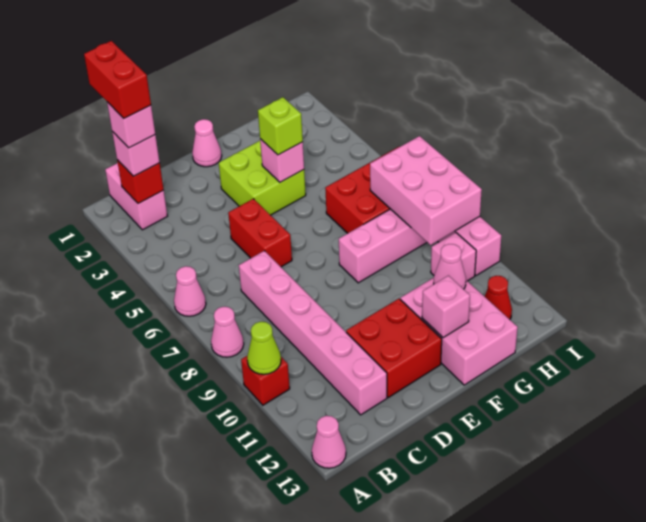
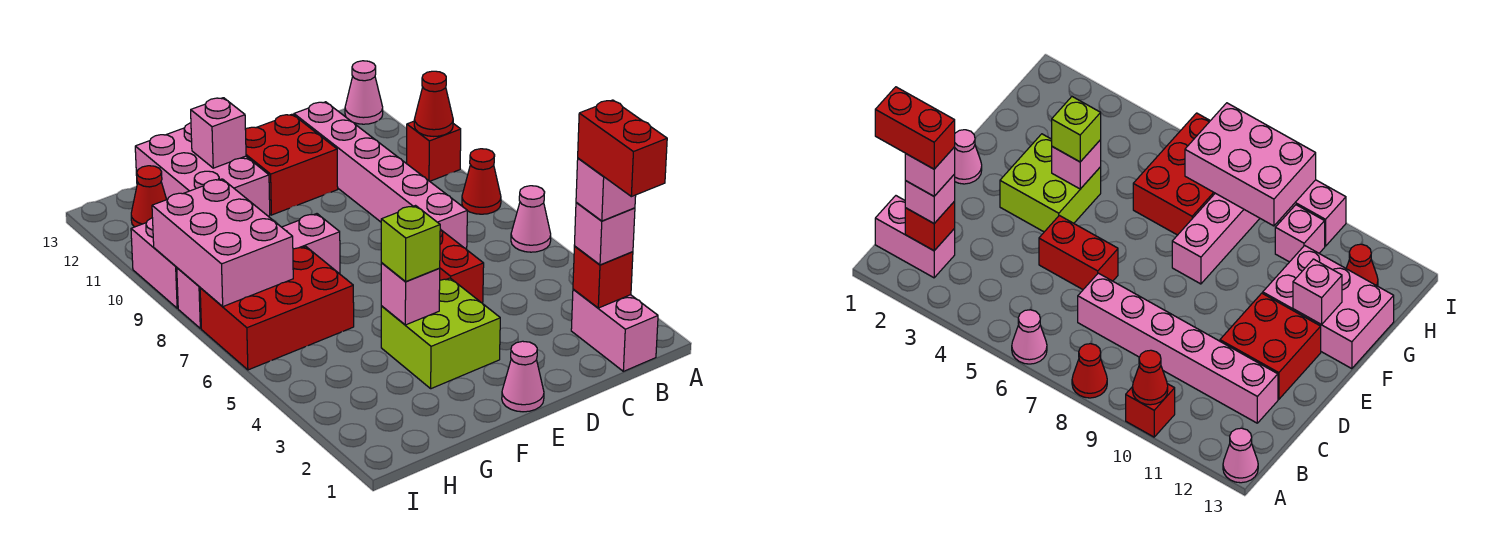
pink cone A8 level 1 -> red cone A8 level 1
lime cone A10 level 2 -> red cone A10 level 2
pink cone G11 level 2 -> none

